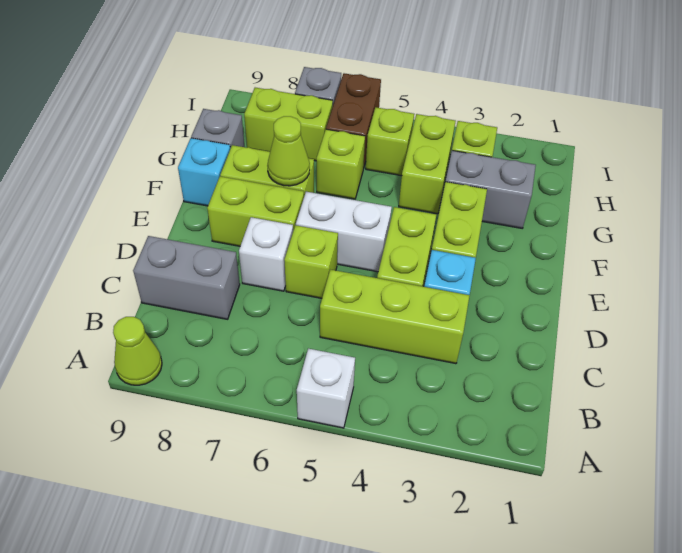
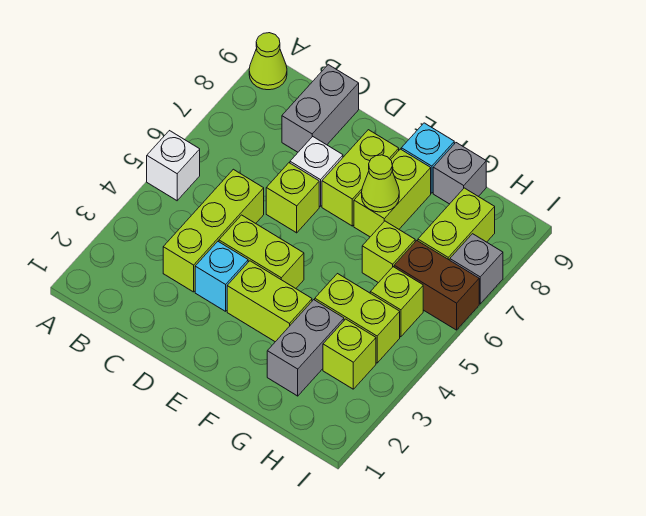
white brick E5:E6 level 1 -> none

